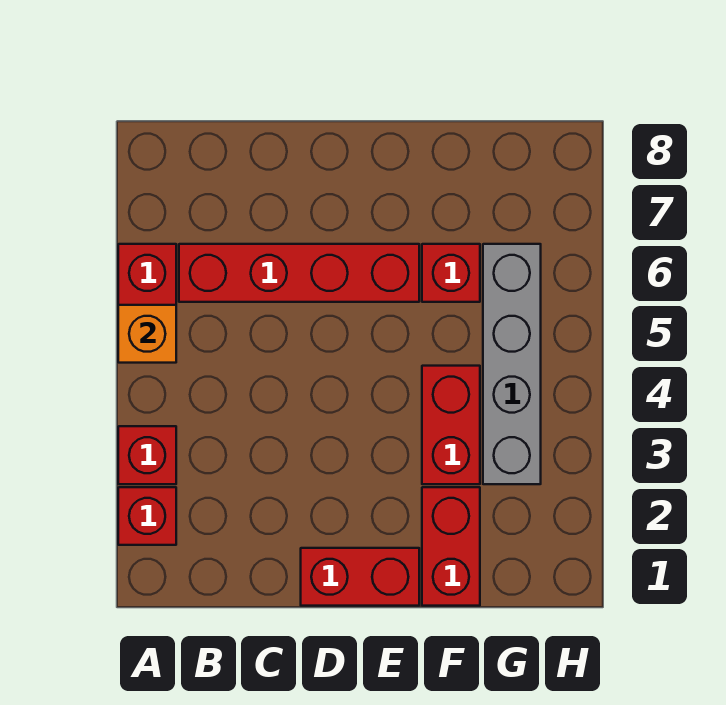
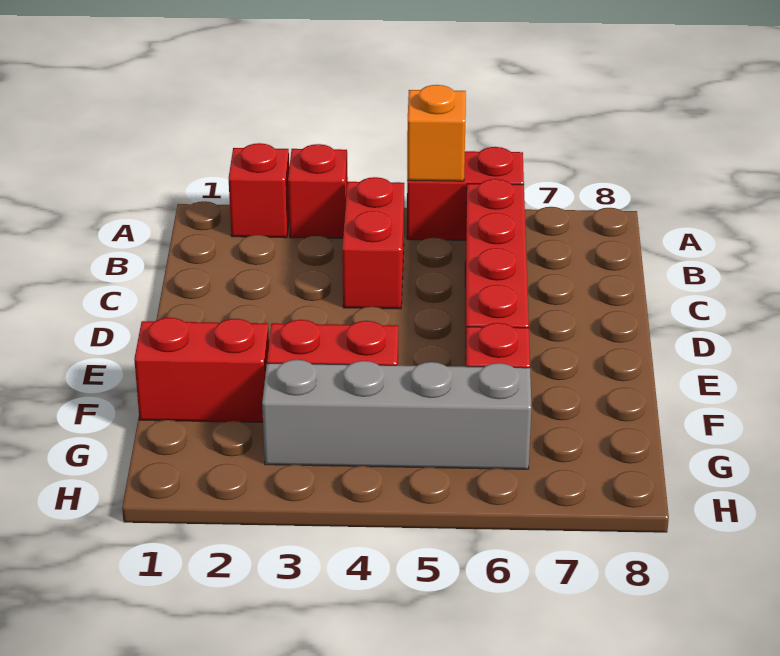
red brick D1:E1 level 1 -> red brick B4:C4 level 1

